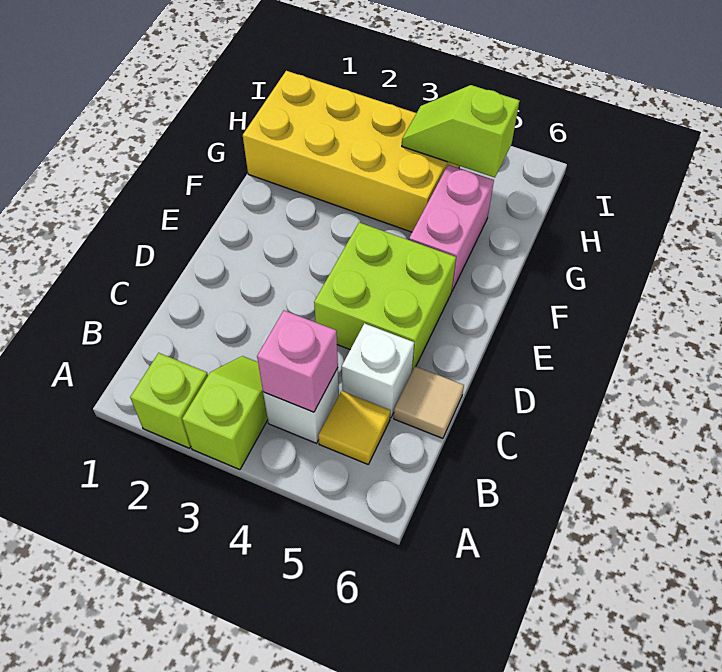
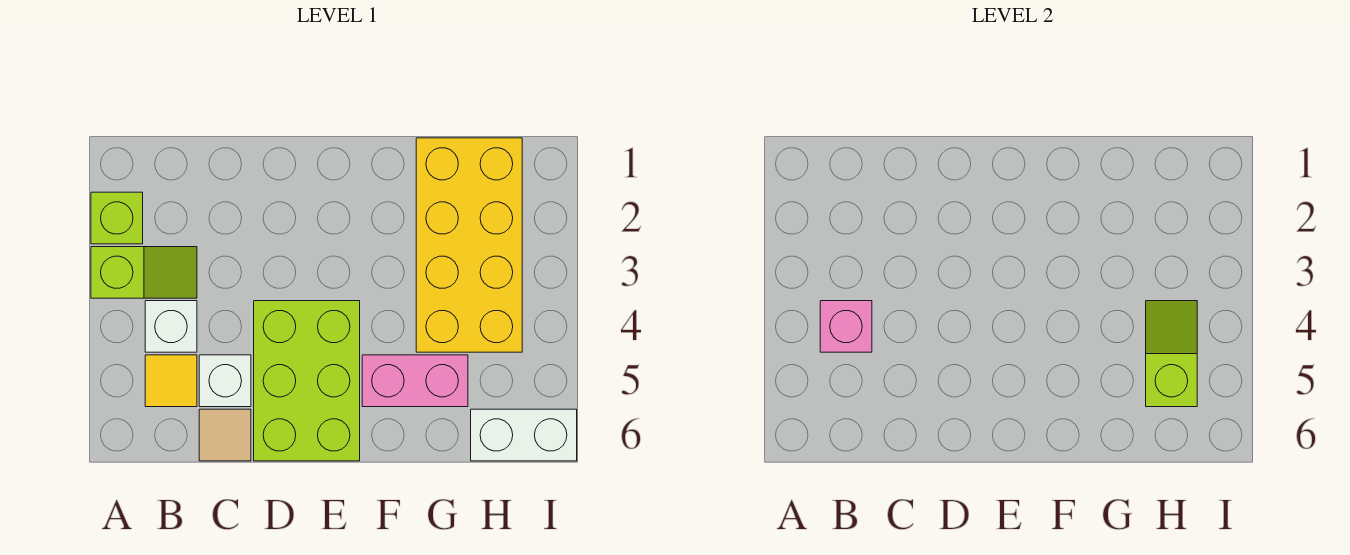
lime brick D4:E5 level 1 -> lime brick D4:E6 level 1
none -> white brick H6:I6 level 1

